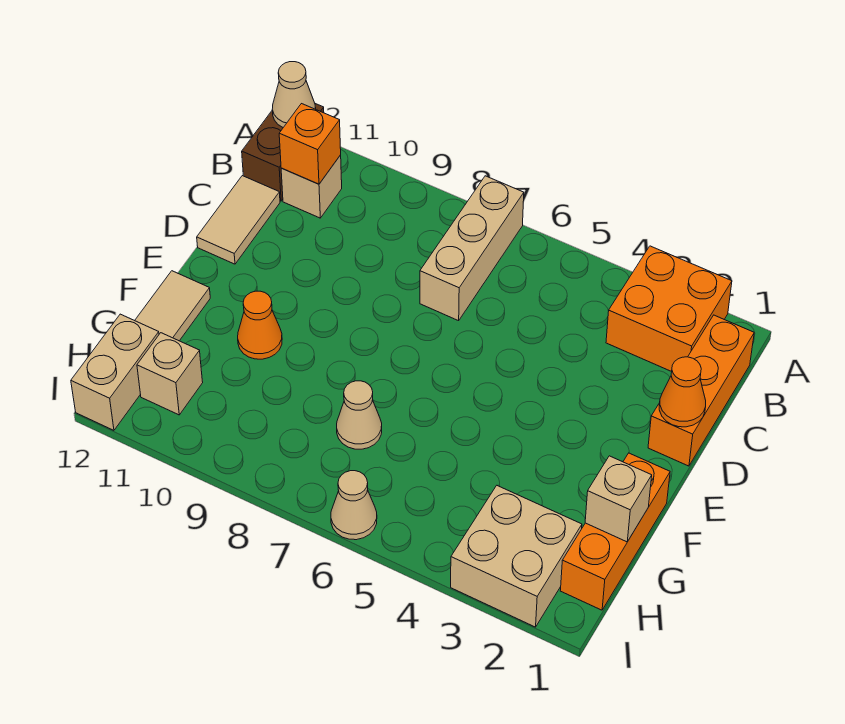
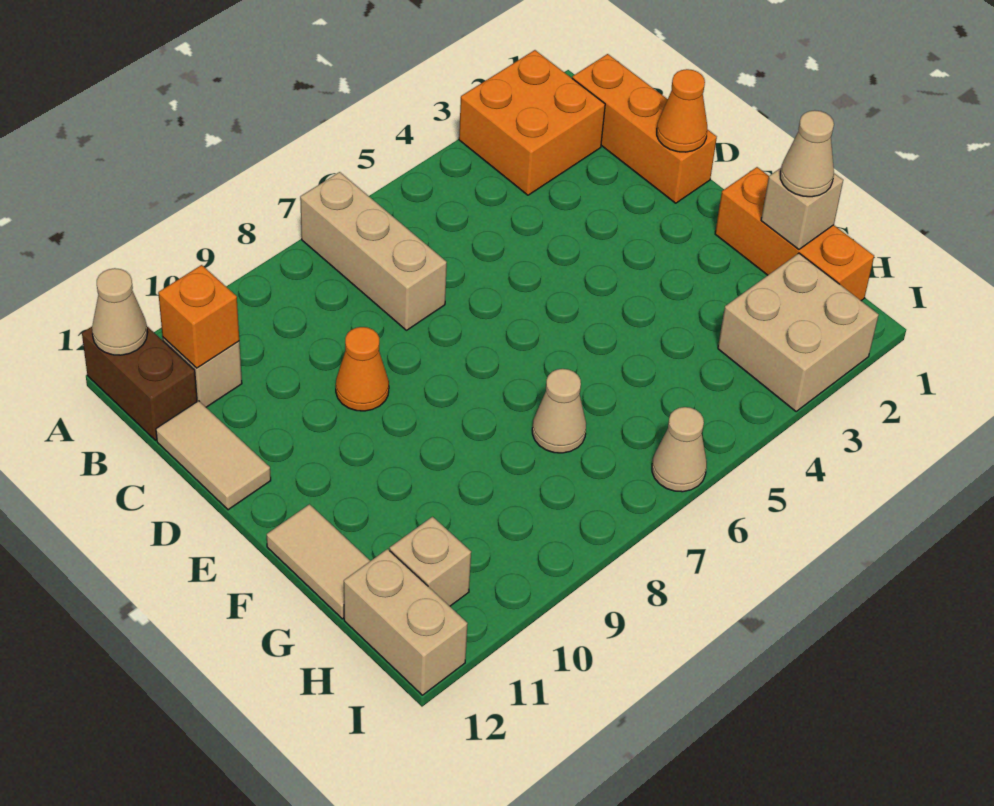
orange cone F10 level 1 -> orange cone D9 level 1
none -> tan cone G1 level 3

